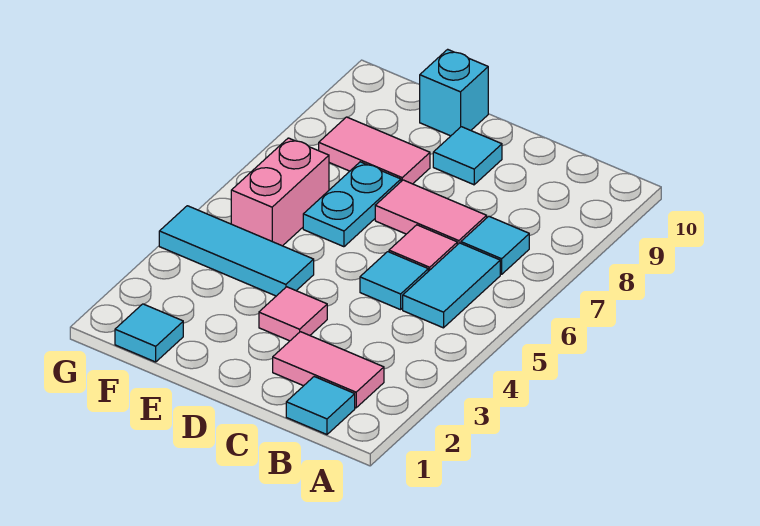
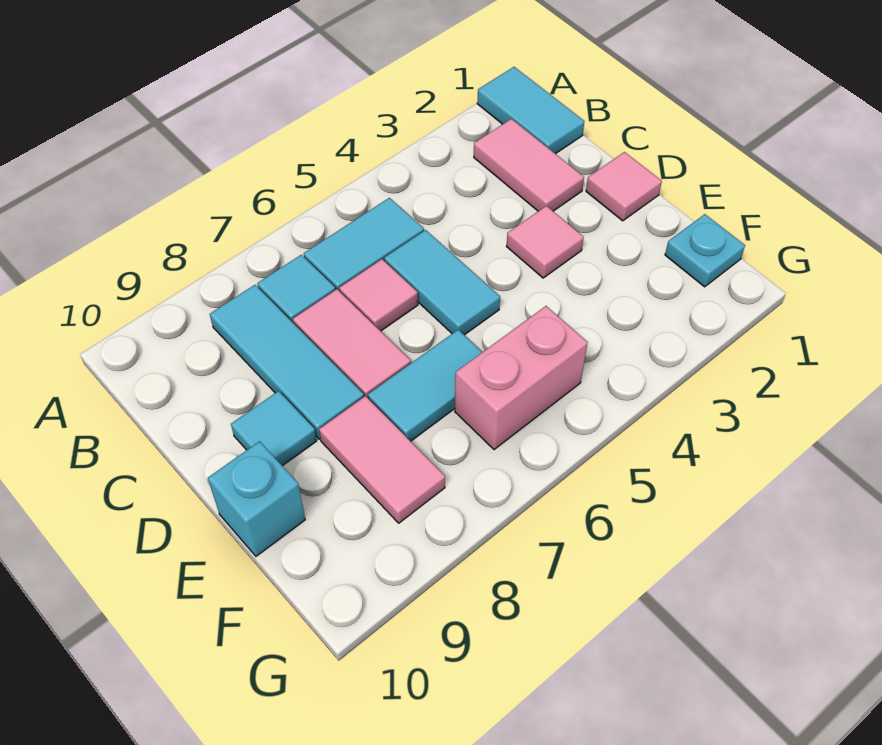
cyan tile B1 level 1 -> cyan tile A1:B1 level 1
cyan tile C5 level 1 -> cyan tile C5:D5 level 1
none -> pink tile D1 level 1
cyan tile E4:G4 level 1 -> cyan tile B8:D8 level 1
cyan plate E6:E7 level 1 -> cyan tile E6:E7 level 1
cyan tile F1 level 1 -> cyan plate F1 level 1

